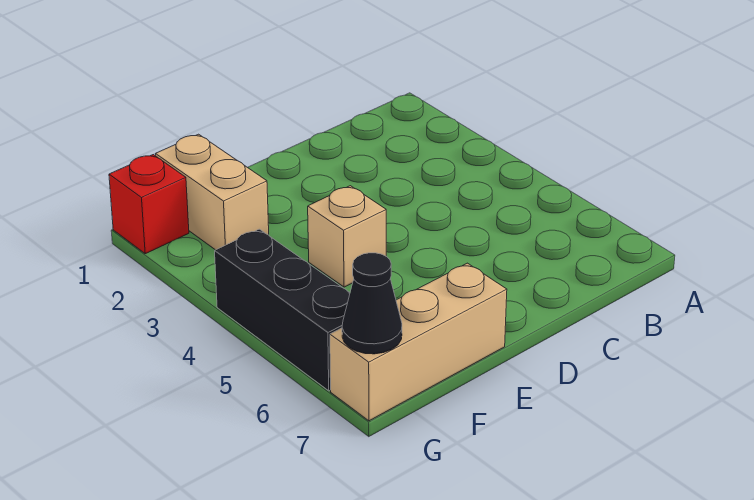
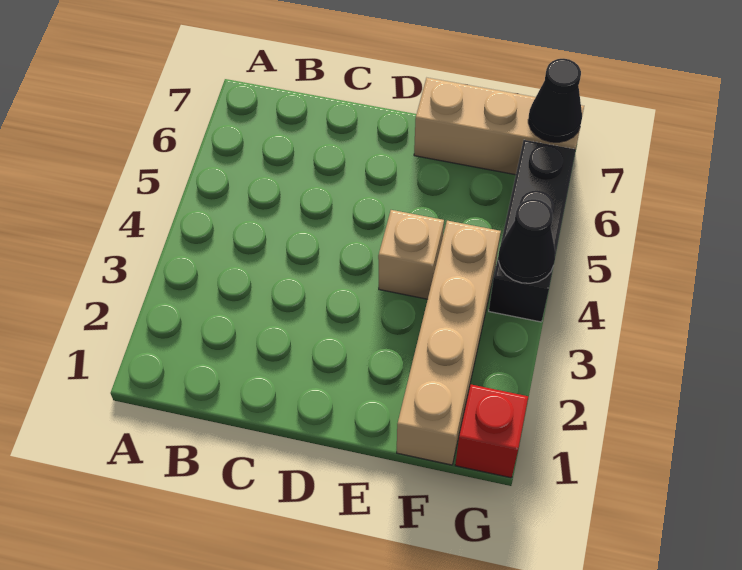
tan brick F1:F2 level 1 -> tan brick F1:F4 level 1
none -> black cone G4 level 2

